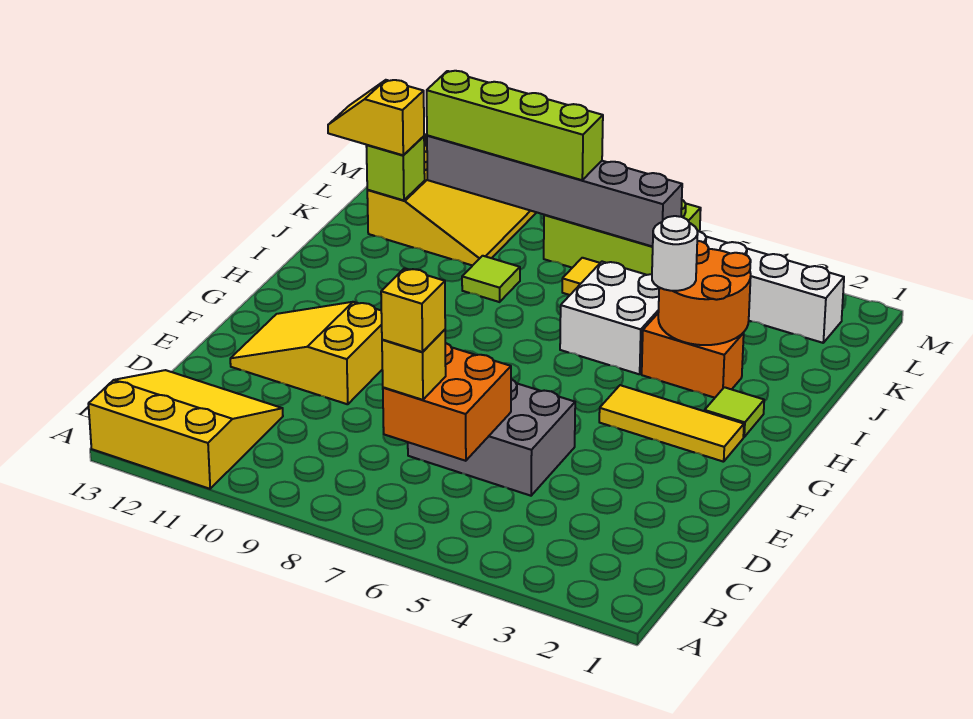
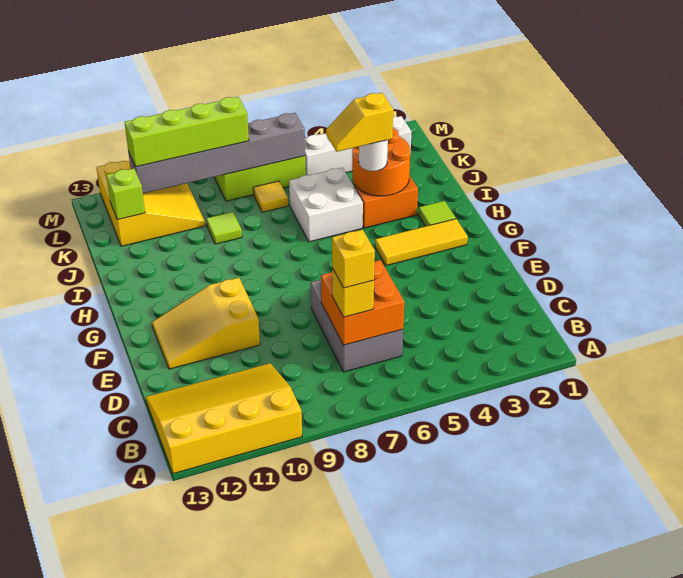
yellow slope A11:C13 level 1 top A -> yellow slope A10:C13 level 1 top A
grey brick D5:E7 level 1 -> grey brick C6:E7 level 1
yellow slope K12:K13 level 3 top 12 -> yellow slope I4:I5 level 4 top 4

